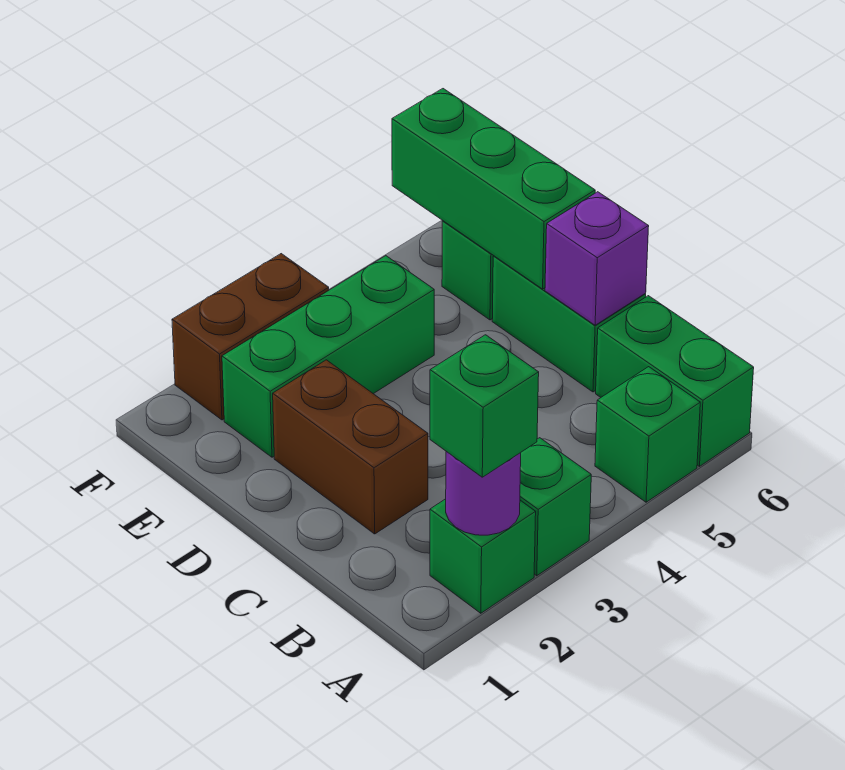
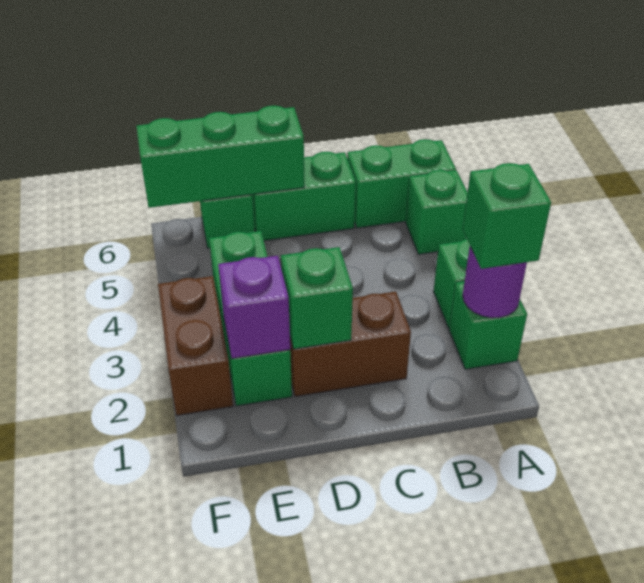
purple brick C6 level 2 -> purple brick E2 level 2
none -> green brick D2 level 2

